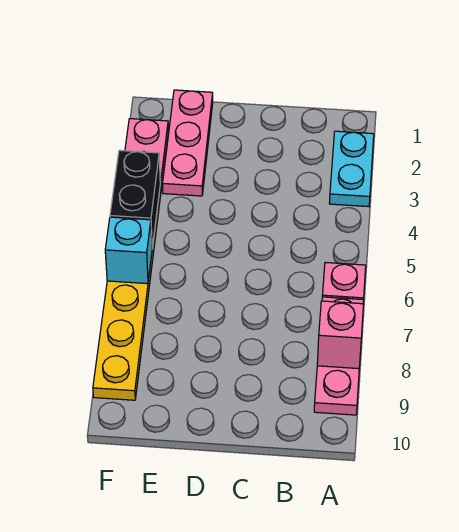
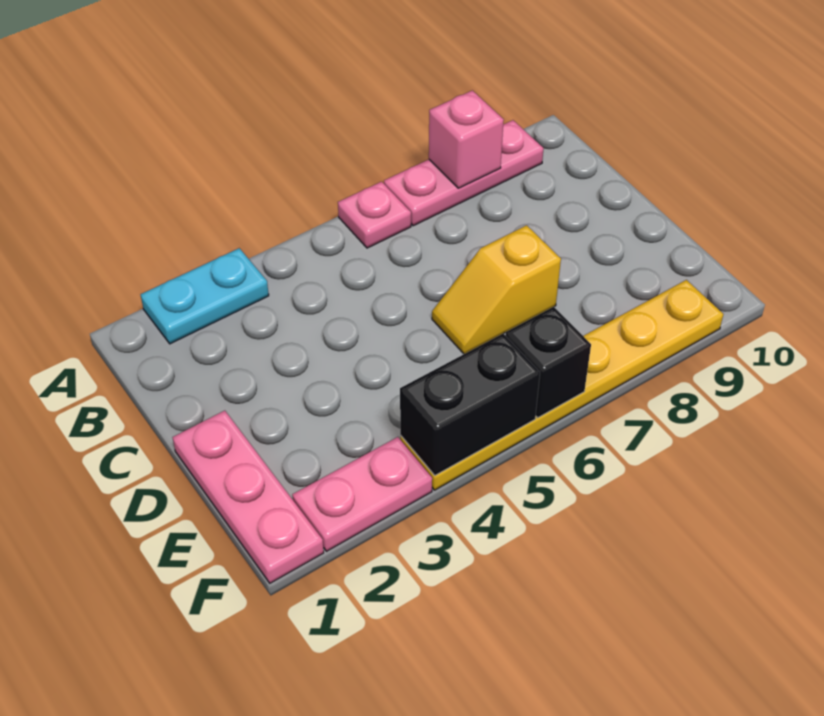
none -> yellow slope D6:D7 level 1 top 7
pink plate E1:E3 level 1 -> pink plate D1:F1 level 1
cyan brick F6 level 2 -> black brick F6 level 2

